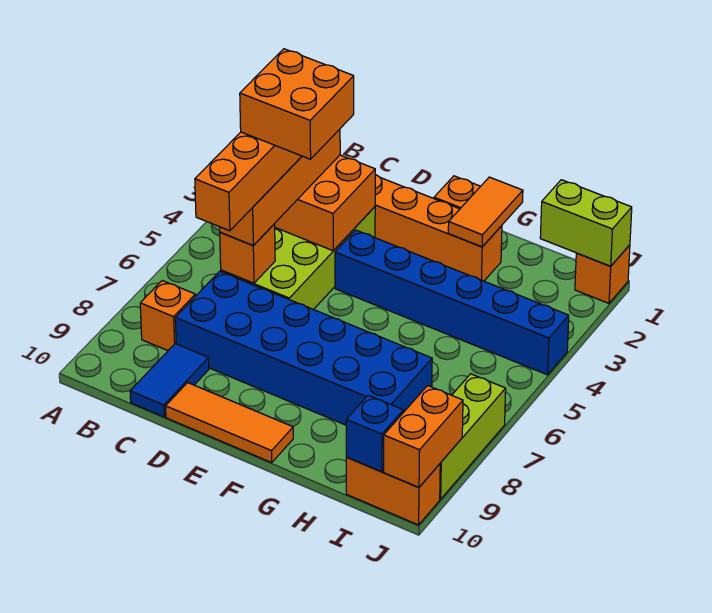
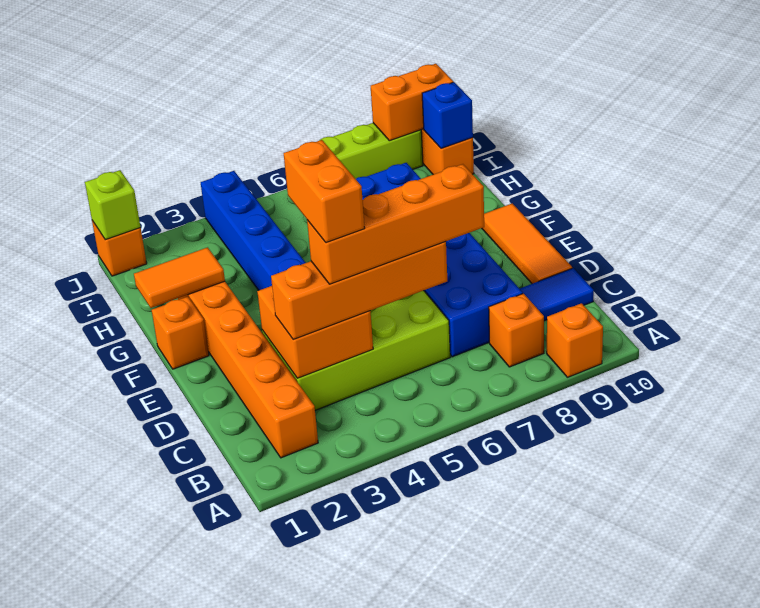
orange brick C4:D5 level 5 -> orange brick C4:D4 level 5
orange brick C6 level 2 -> orange brick A9 level 1
lime brick I1:J1 level 2 -> lime brick J1 level 2

